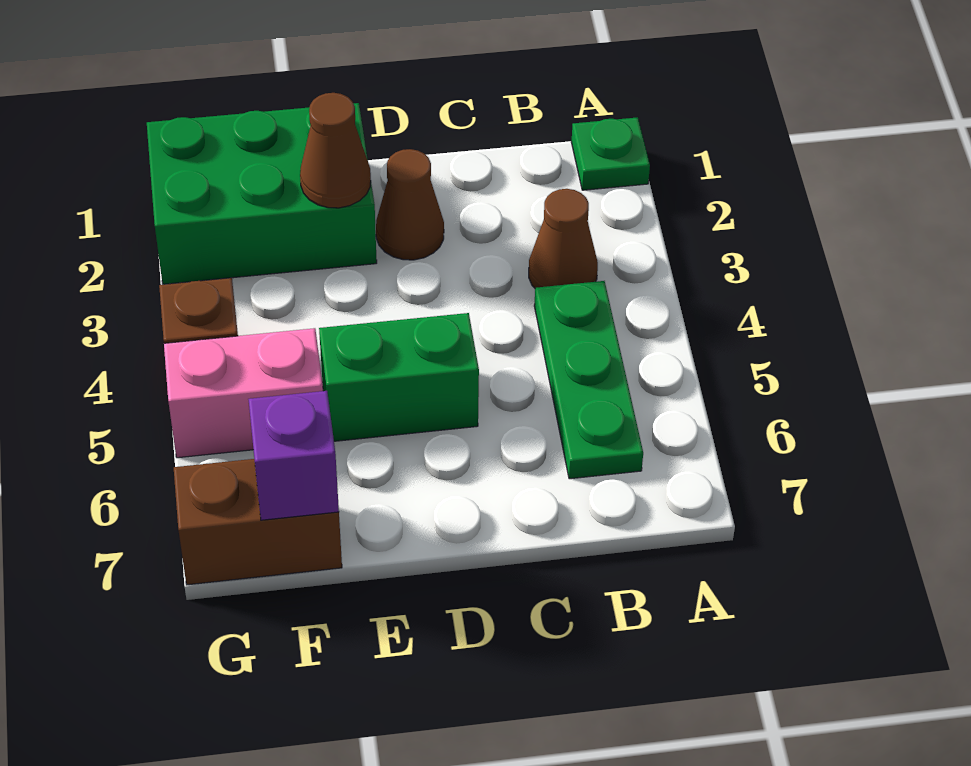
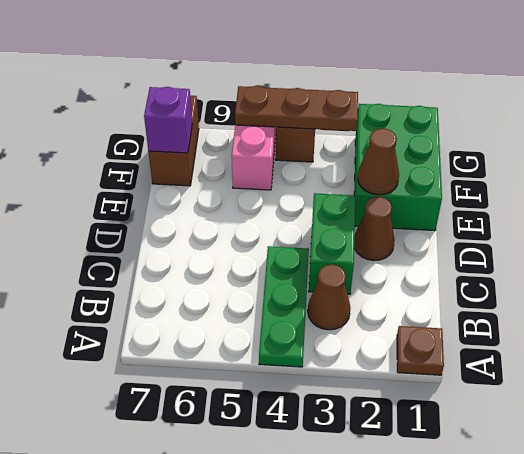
green plate A1 level 1 -> brown plate A1 level 1
green plate B4:B6 level 1 -> green plate A4:C4 level 1
green brick D5:E5 level 1 -> green brick C3:D3 level 1
none -> brown plate G3:G5 level 2

